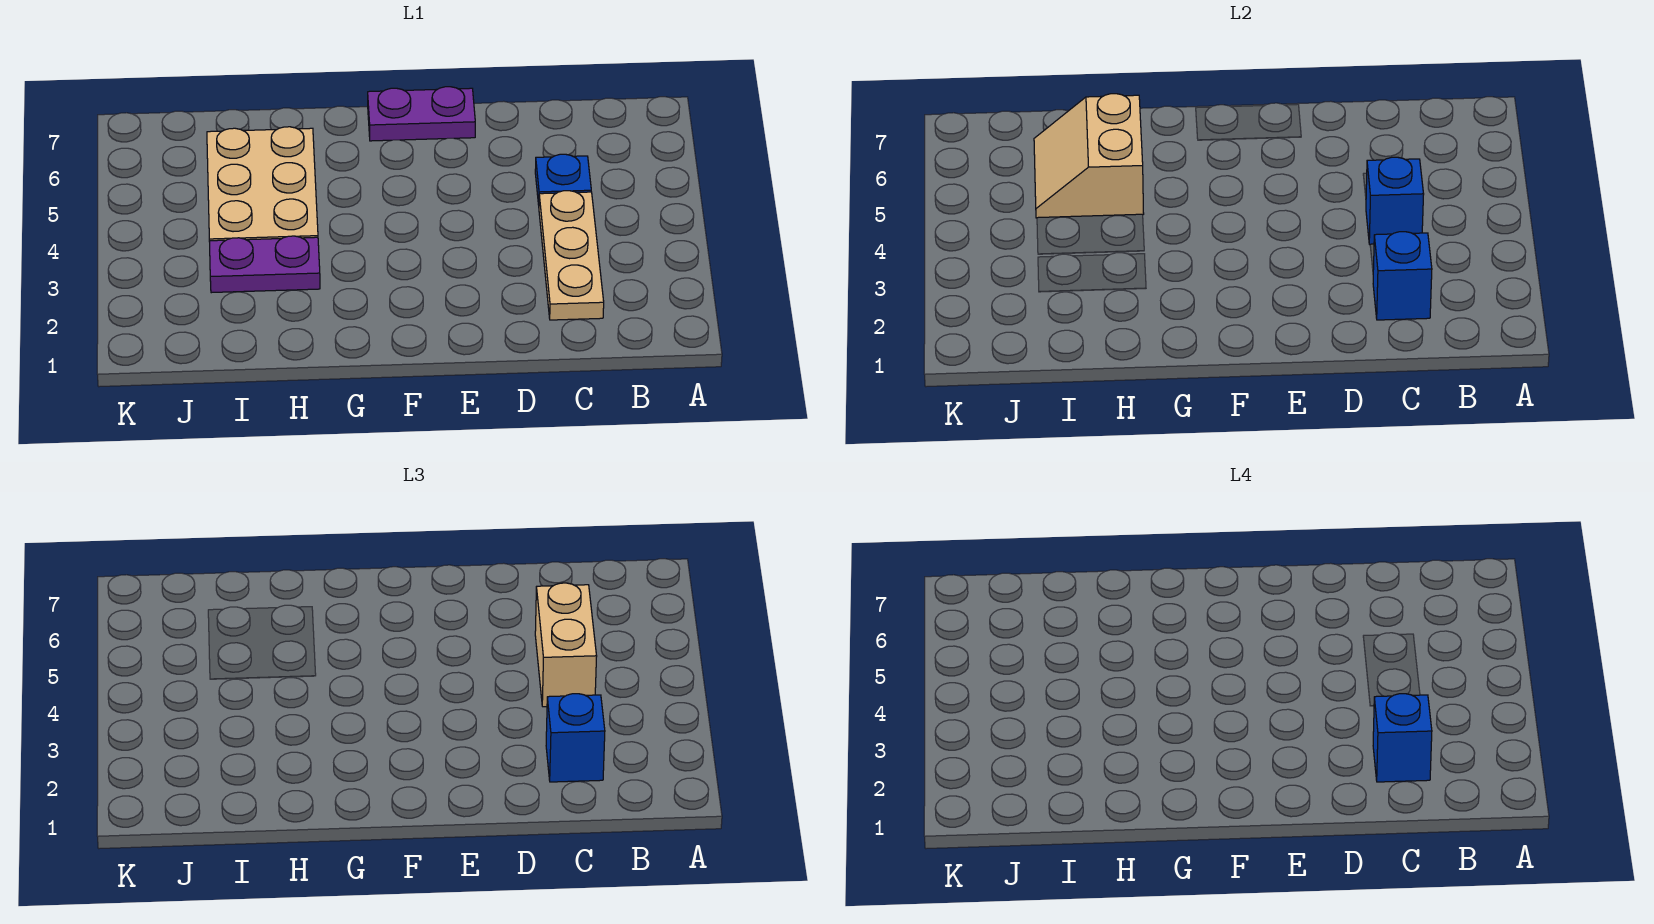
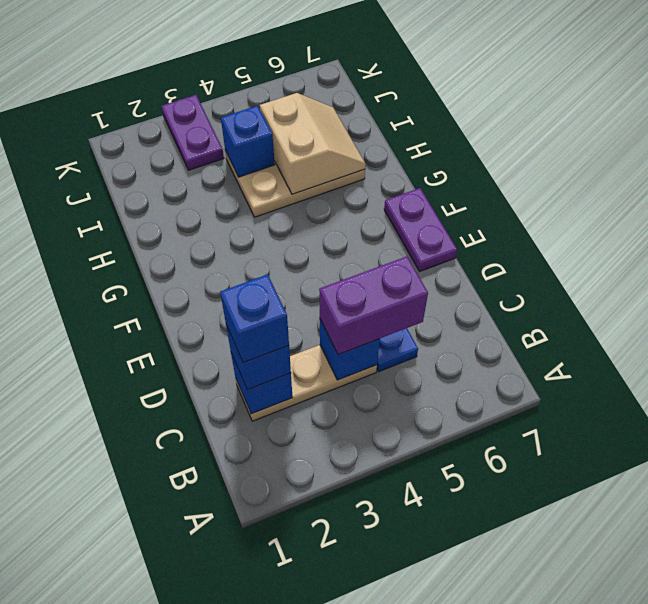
tan brick C4:C5 level 3 -> purple brick C4:C5 level 3
purple plate H3:I3 level 1 -> purple plate J3:K3 level 1
tan slope H5:I6 level 2 top H -> tan slope H5:I6 level 2 top 5
none -> blue brick I4 level 2

